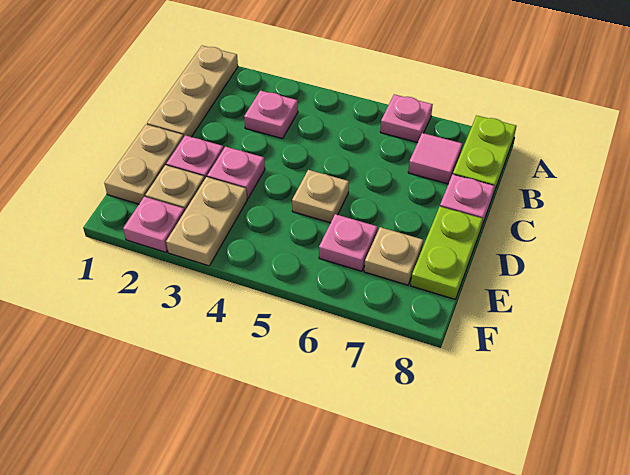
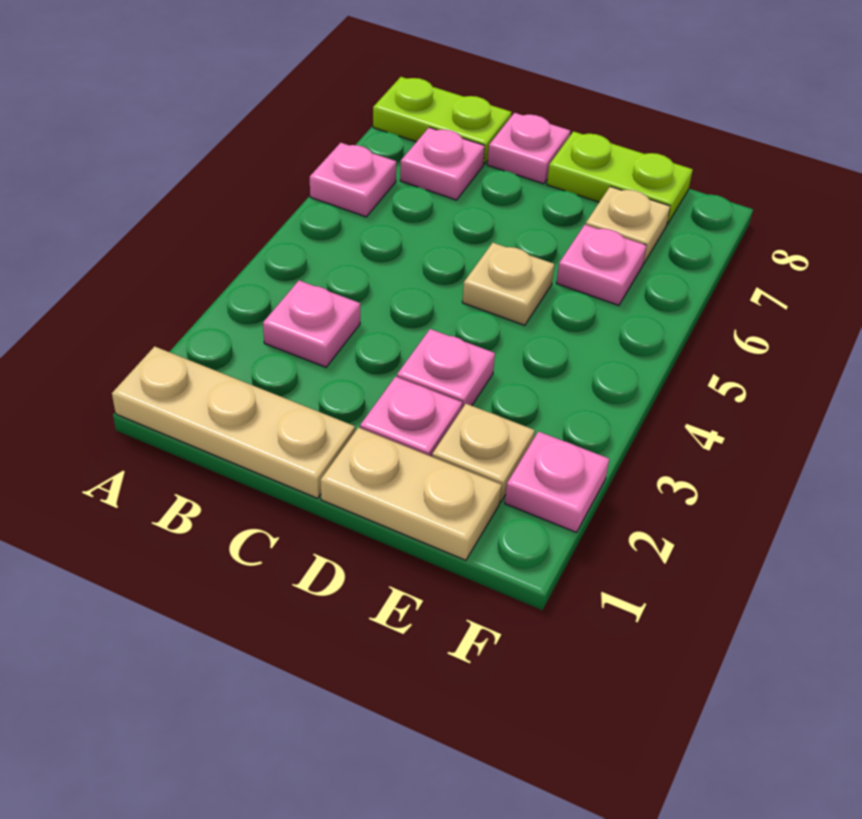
pink tile B7 level 1 -> pink plate B7 level 1
tan plate E3:F3 level 1 -> none

